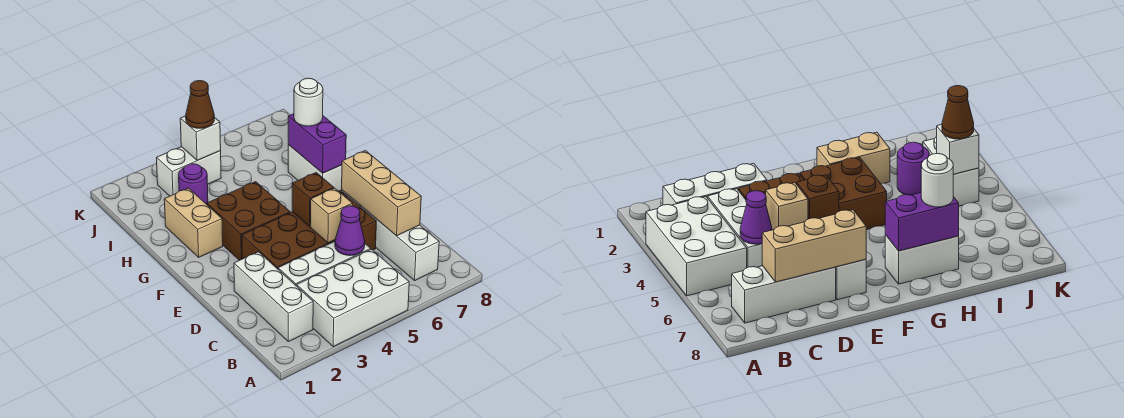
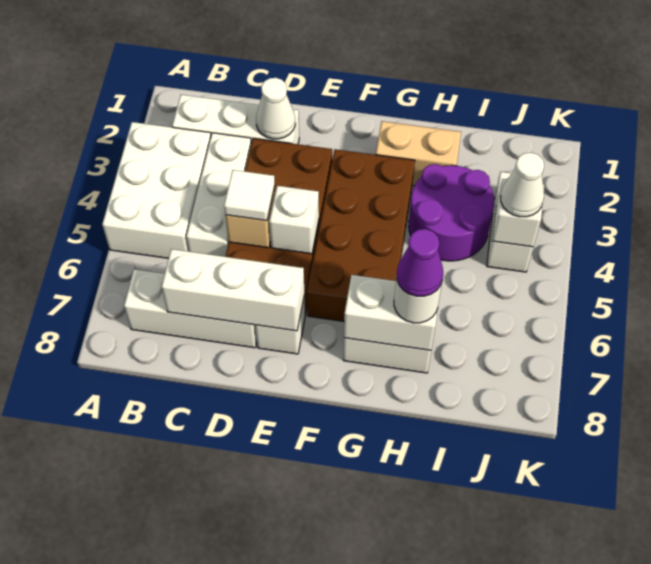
purple cone C5 level 2 -> purple cone H7 level 4
tan brick C7:E7 level 2 -> white brick C7:E7 level 2
none -> white cone D2 level 2
none -> white tile D5 level 3
brown brick E5 level 2 -> white brick E5 level 2
brown brick F3:G4 level 1 -> brown brick F3:G6 level 1
purple brick G7:H7 level 2 -> white brick G7:H7 level 2
purple round brick I3 level 1 -> purple round brick H3:I4 level 1
brown cone J4 level 3 -> white cone J4 level 3

